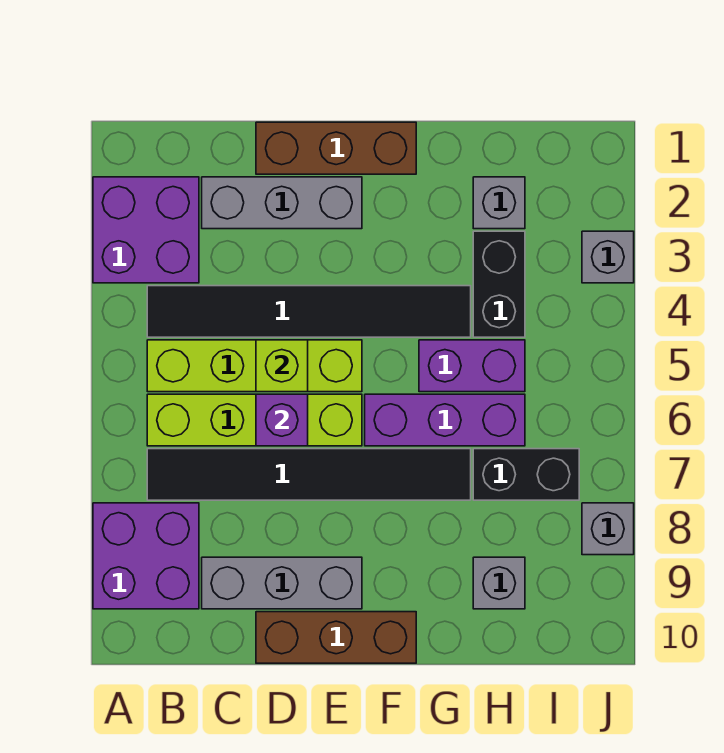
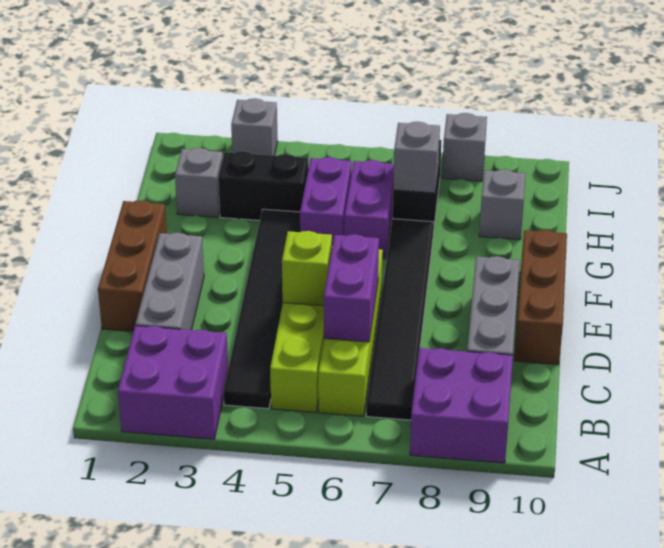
purple brick D6 level 2 -> purple brick C6:D6 level 2
purple brick F6:H6 level 1 -> purple brick G6:H6 level 1
none -> grey brick H7 level 2

